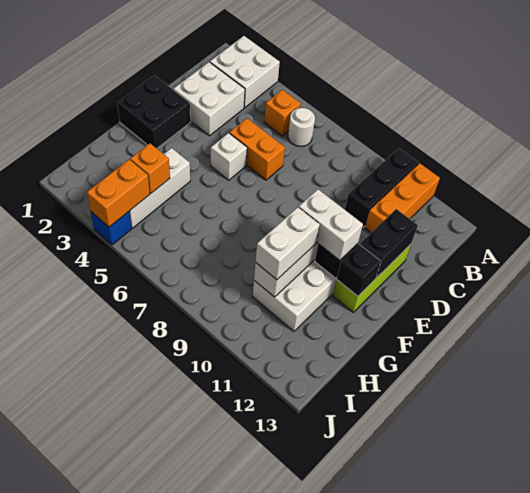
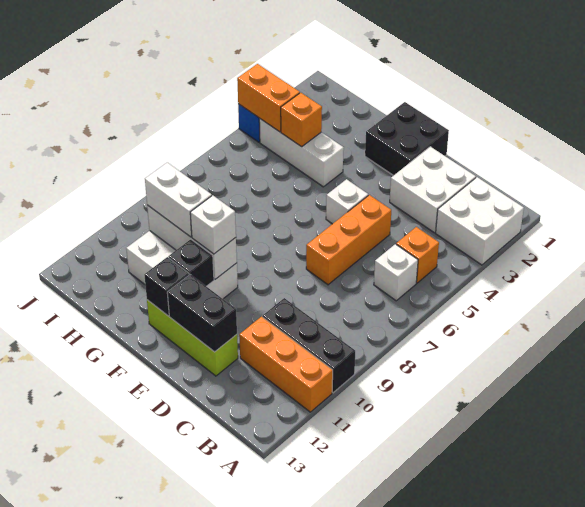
white round brick B6 level 1 -> white brick B6 level 1
orange brick D5:D6 level 1 -> orange brick D5:D7 level 1
white brick F10:F11 level 3 -> white brick F10 level 3

